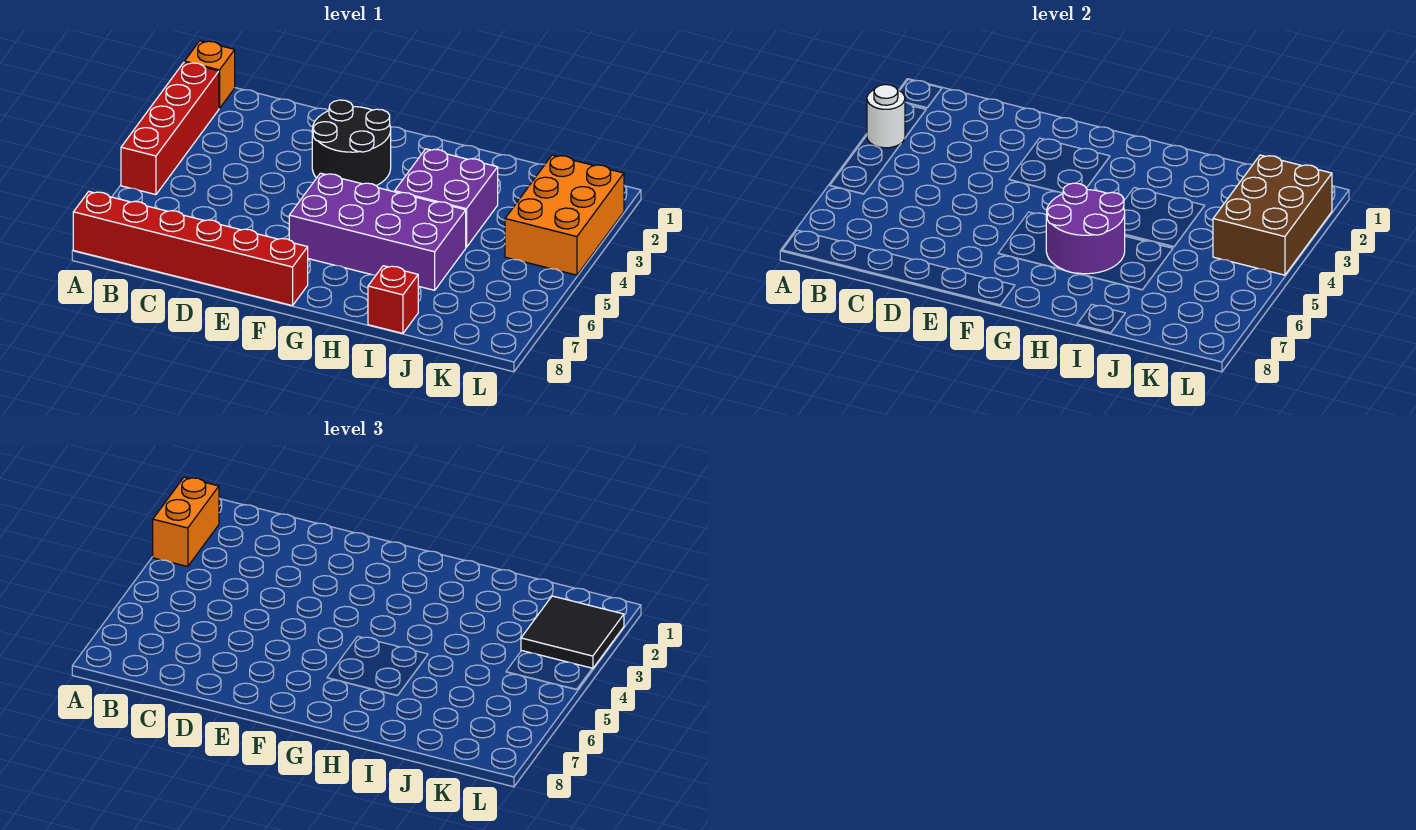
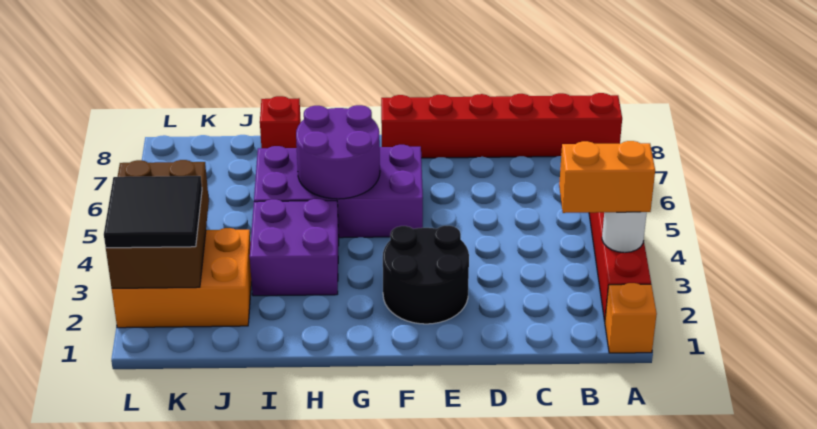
orange brick A2:A3 level 3 -> orange brick A3:B3 level 3
orange brick K2:L4 level 1 -> orange brick J2:L3 level 1

